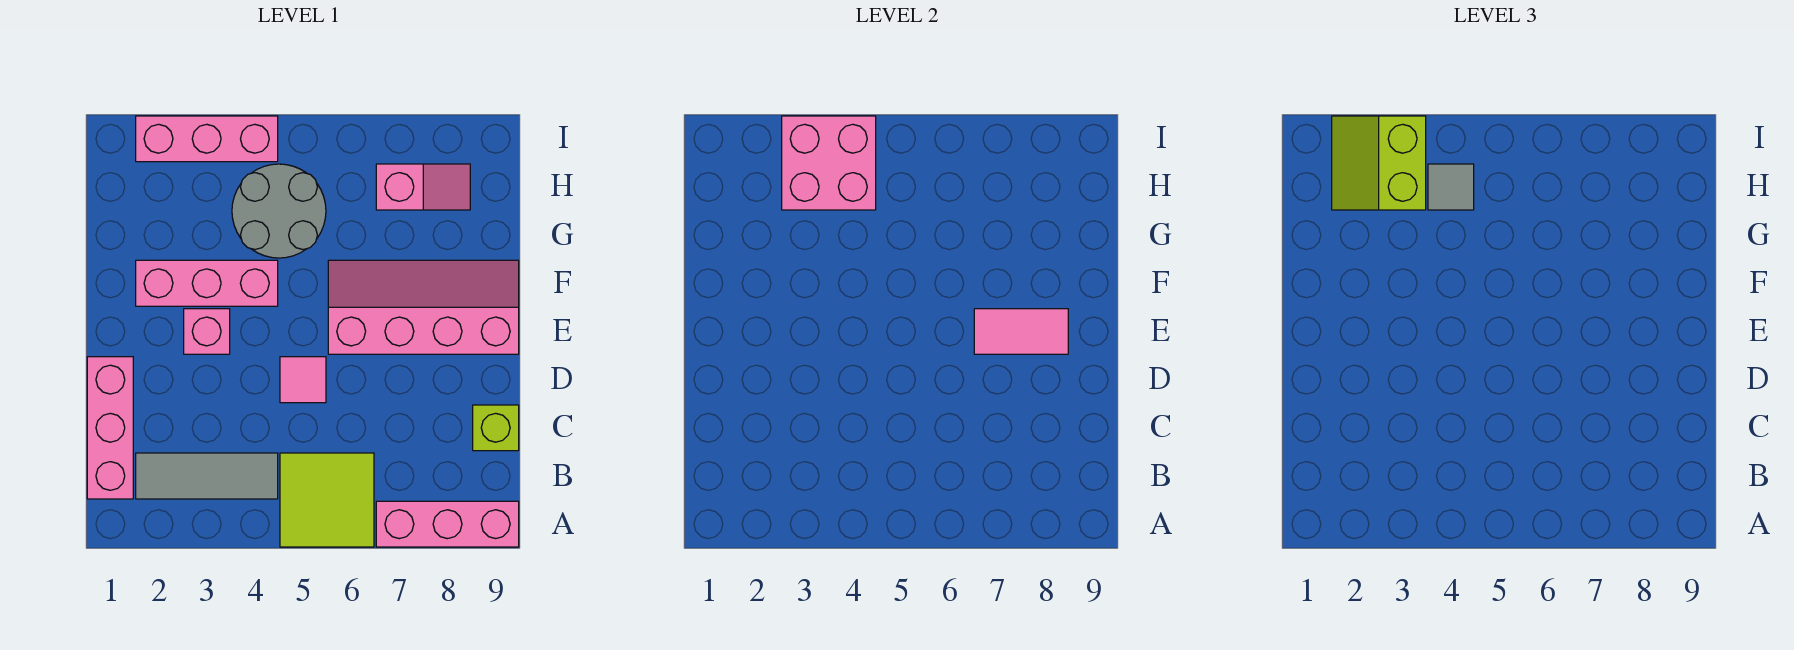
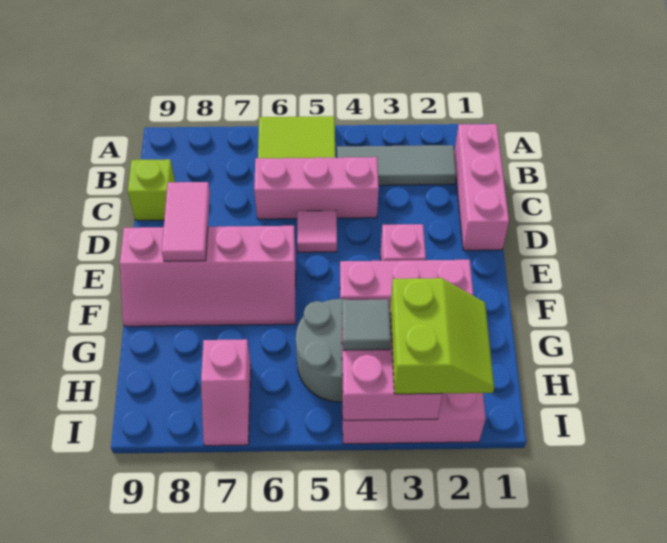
pink brick A7:A9 level 1 -> pink brick C4:C6 level 1
pink tile E7:E8 level 2 -> pink tile D8:E8 level 2
pink slope H7:H8 level 1 top 7 -> pink slope H7:I7 level 1 top H

